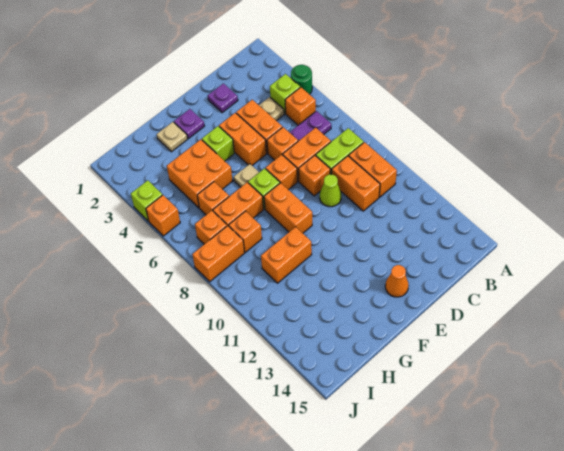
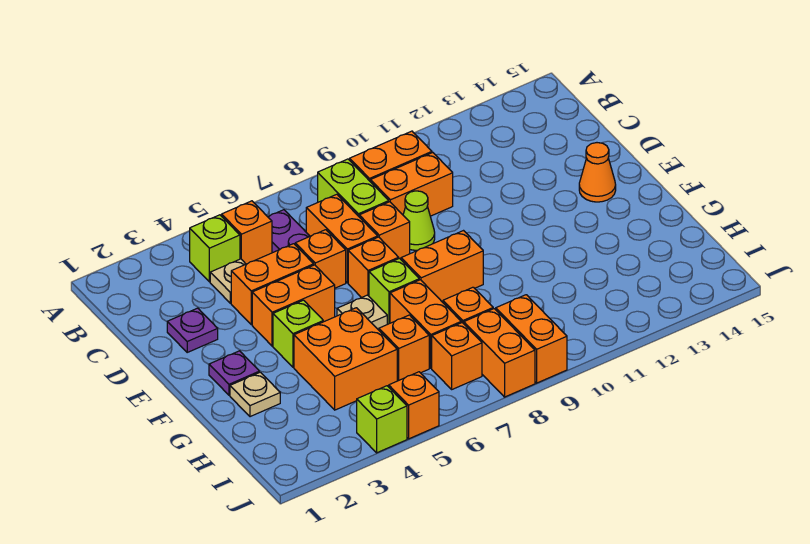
green round brick A4 level 1 -> none
orange brick G10:H10 level 1 -> orange brick I9:J9 level 1

